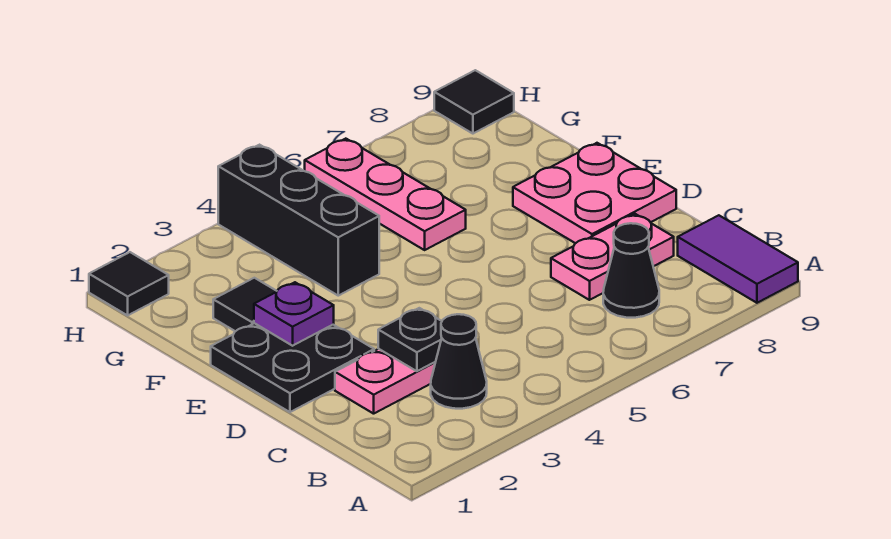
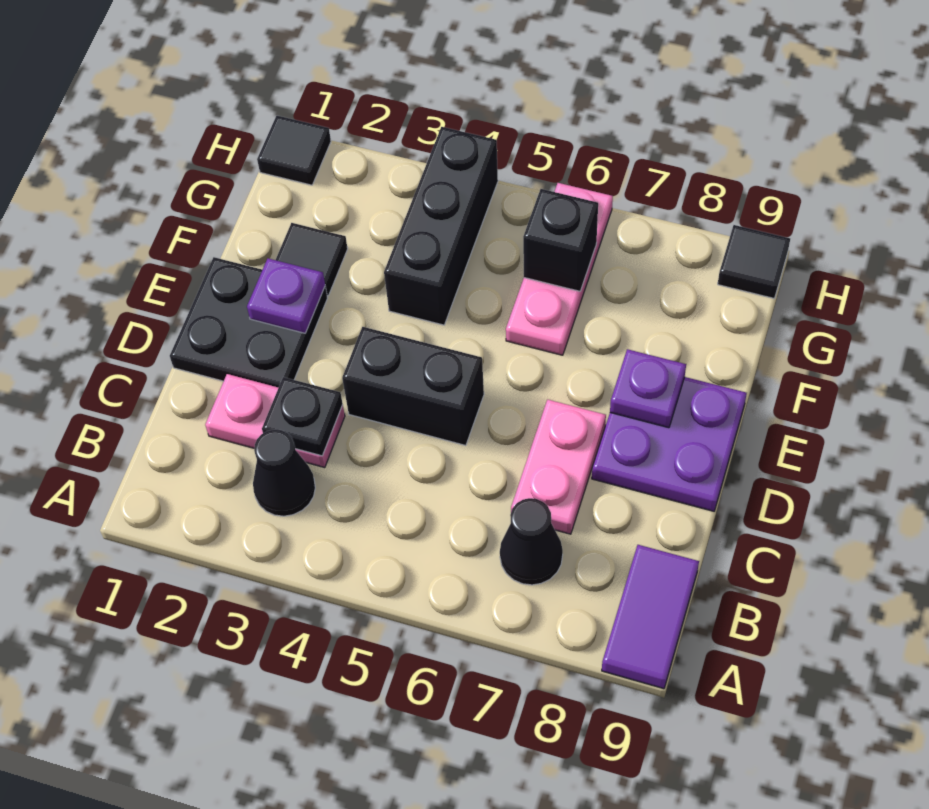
pink plate C7:C8 level 1 -> pink plate C7:D7 level 1
none -> black brick D4:D5 level 1
pink plate D8:E9 level 1 -> purple plate D8:E9 level 1
none -> purple plate E8 level 2
none -> black brick G6 level 2

